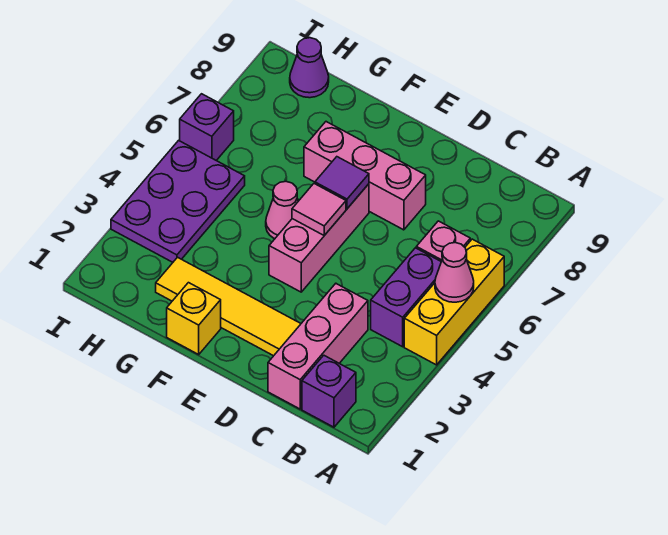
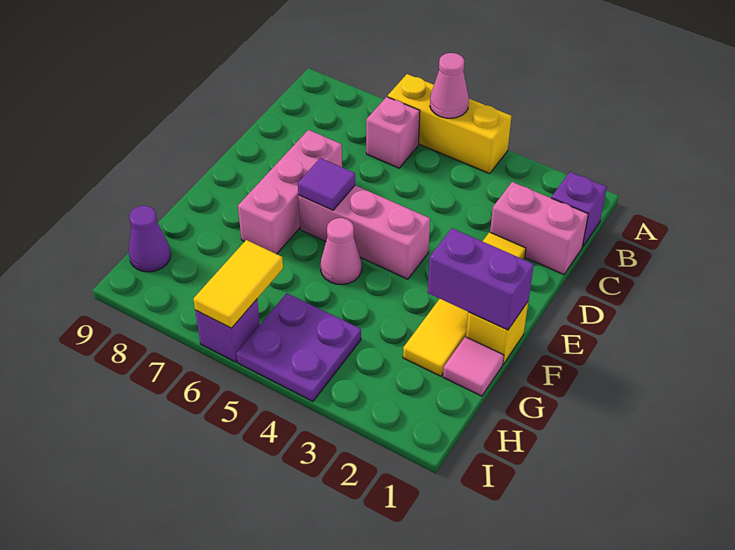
purple brick B4:B5 level 1 -> purple brick F1:F2 level 2
pink brick C1:C3 level 1 -> pink brick C1:C2 level 1
pink tile E5 level 2 -> pink tile G1 level 1
purple plate H3:I5 level 1 -> purple plate H4:I5 level 1
none -> yellow tile H6:I6 level 2

